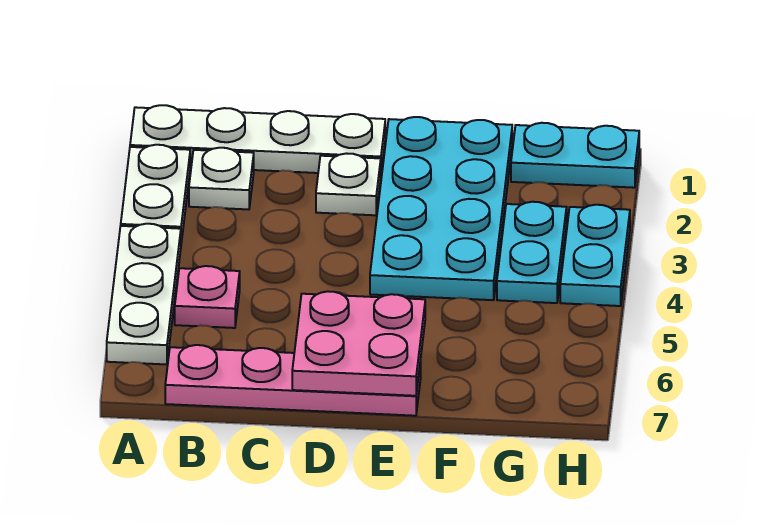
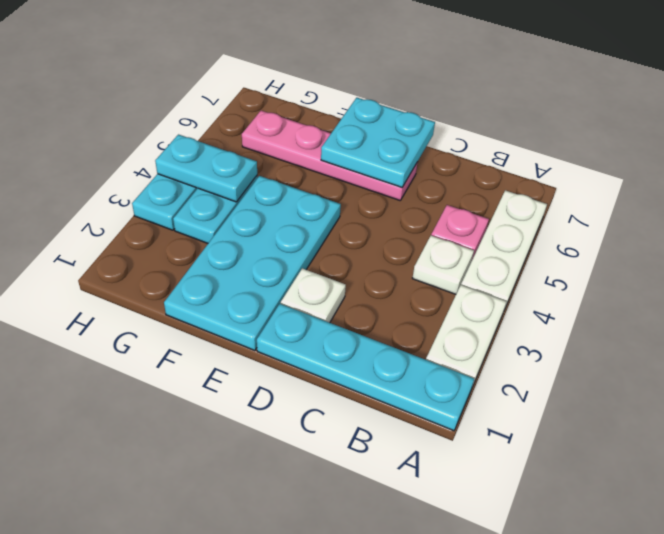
white plate A1:D1 level 1 -> cyan plate A1:D1 level 1
white plate B2 level 1 -> white plate B4 level 1
pink plate B7:E7 level 1 -> pink plate D6:G6 level 1
pink plate D6:E7 level 2 -> cyan plate D6:E7 level 2
cyan plate G1:H1 level 1 -> cyan plate G4:H4 level 2

